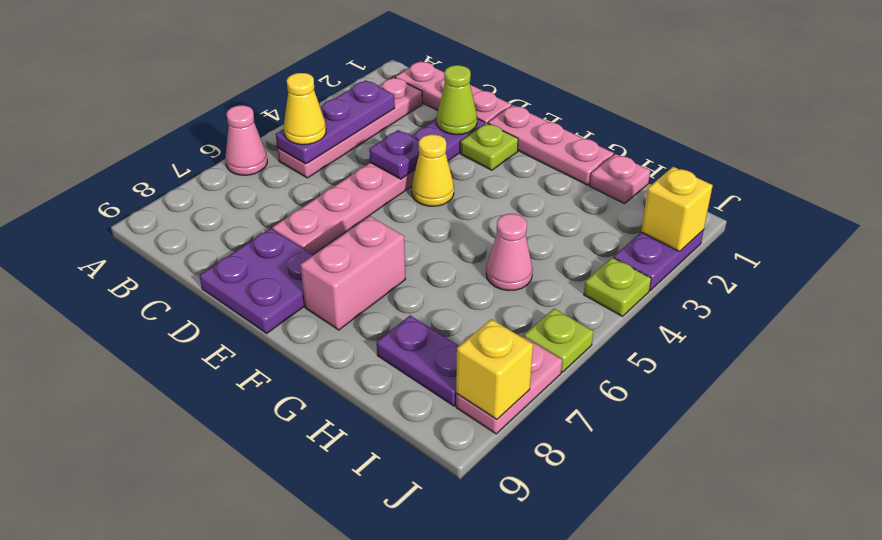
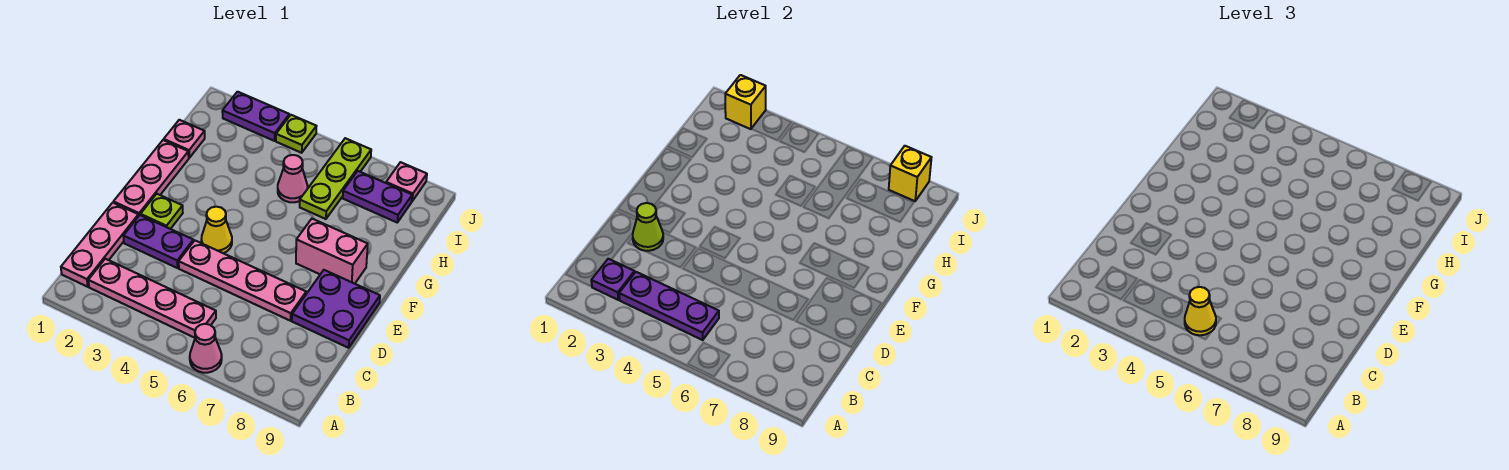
purple plate D4 level 2 -> purple plate B2 level 2
purple plate H8:I8 level 1 -> purple plate I7:I8 level 1
lime plate J6 level 1 -> lime plate H6:J6 level 1
pink plate J7:J8 level 1 -> pink plate J8 level 1

